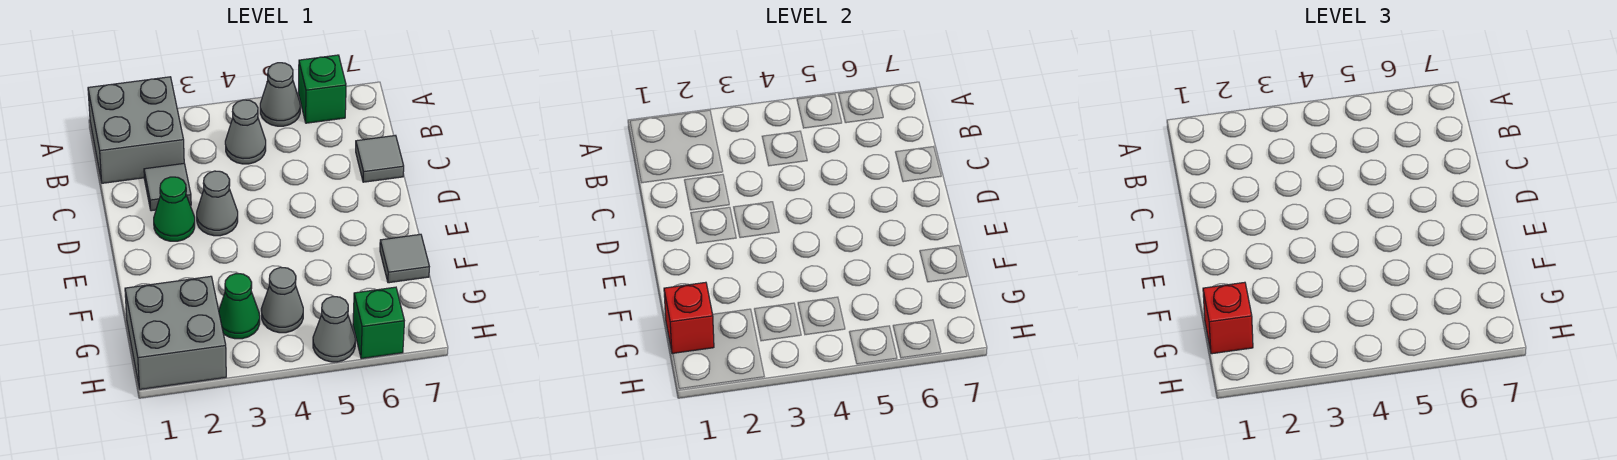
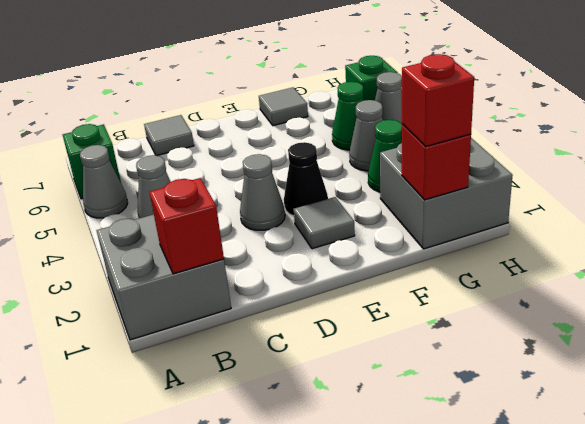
none -> red brick B1 level 2
grey tile C2 level 1 -> grey tile E2 level 1
green cone D2 level 1 -> green cone G5 level 1
none -> black cone E3 level 1

